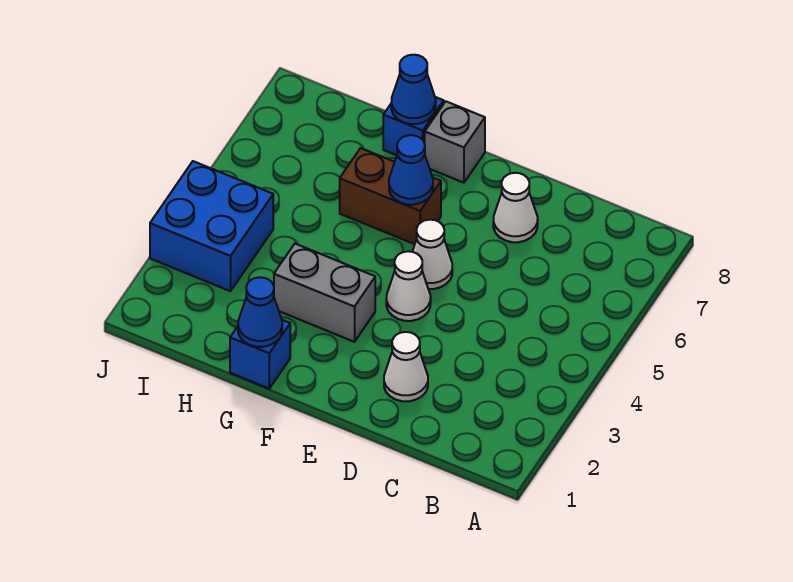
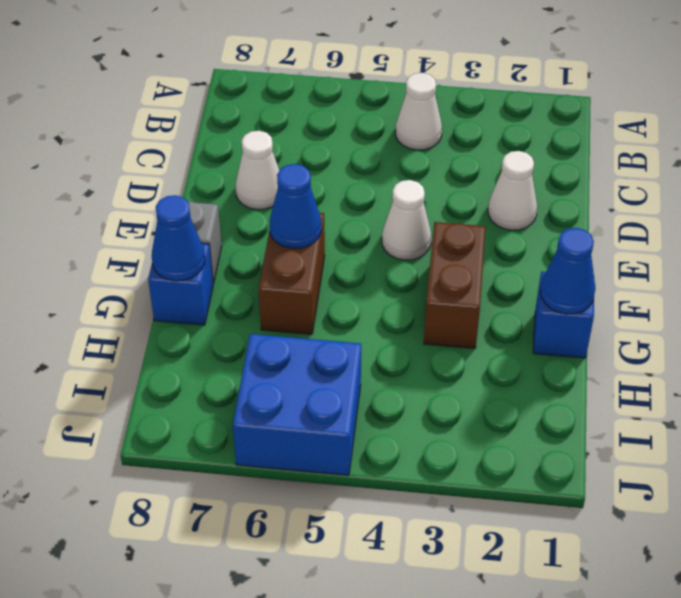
white cone E5 level 1 -> white cone B4 level 1
grey brick F3:G3 level 1 -> brown brick F3:G3 level 1
blue brick I3:J4 level 1 -> blue brick I5:J6 level 1

